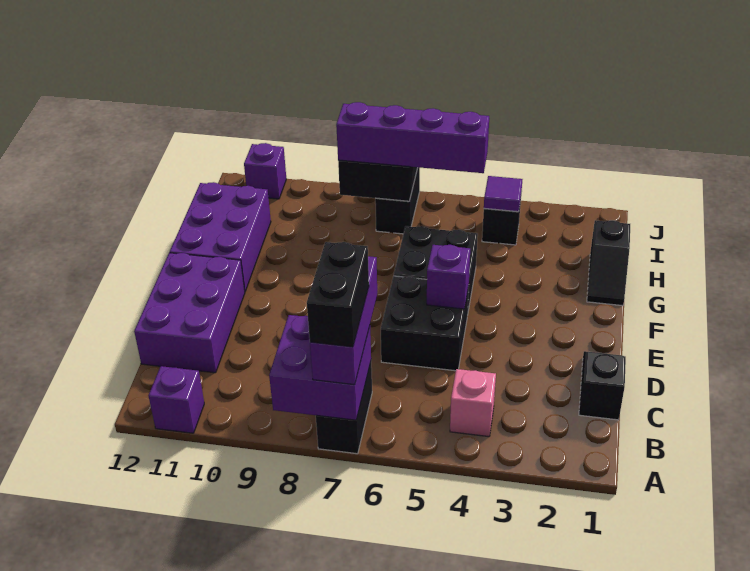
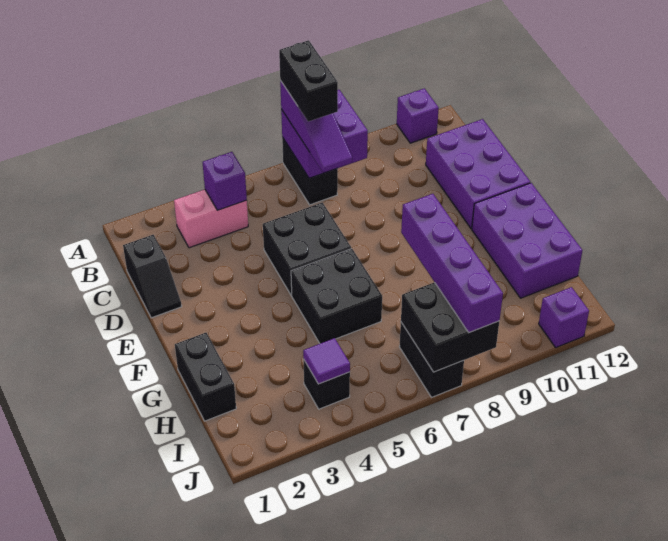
purple brick A7:C7 level 3 -> purple slope A7:C7 level 3 top A
pink brick B4 level 1 -> pink brick B3:B4 level 1
purple brick E5 level 2 -> purple brick B4 level 2
black slope G1:H1 level 1 top H -> black brick G1:H1 level 1
purple brick I5:I8 level 3 -> purple brick G8:J8 level 3

